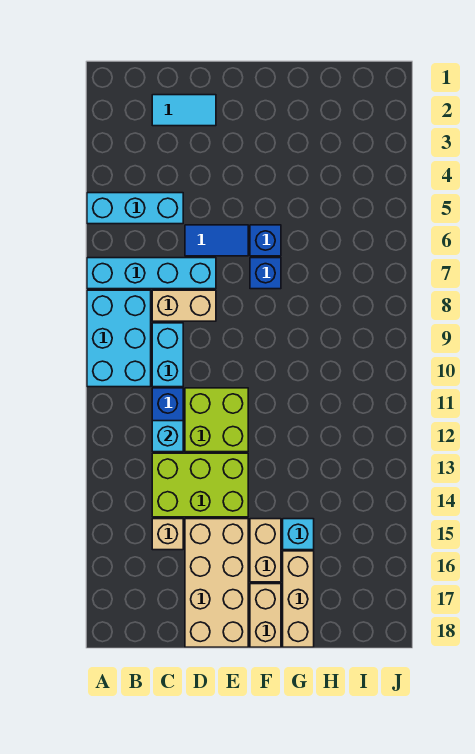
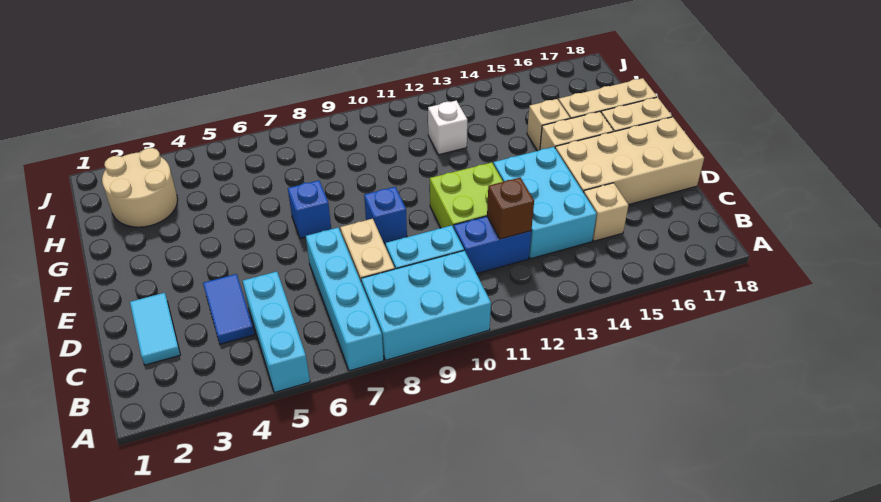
cyan brick C12 level 2 -> brown brick C12 level 2
lime brick C13:E14 level 1 -> cyan brick C13:E14 level 1
blue tile D6:E6 level 1 -> blue tile C4:D4 level 1
blue brick F6 level 1 -> blue brick E9 level 1
cyan brick G15 level 1 -> tan brick G15 level 1
none -> tan round brick H2:I3 level 1
none -> white brick H12 level 1

